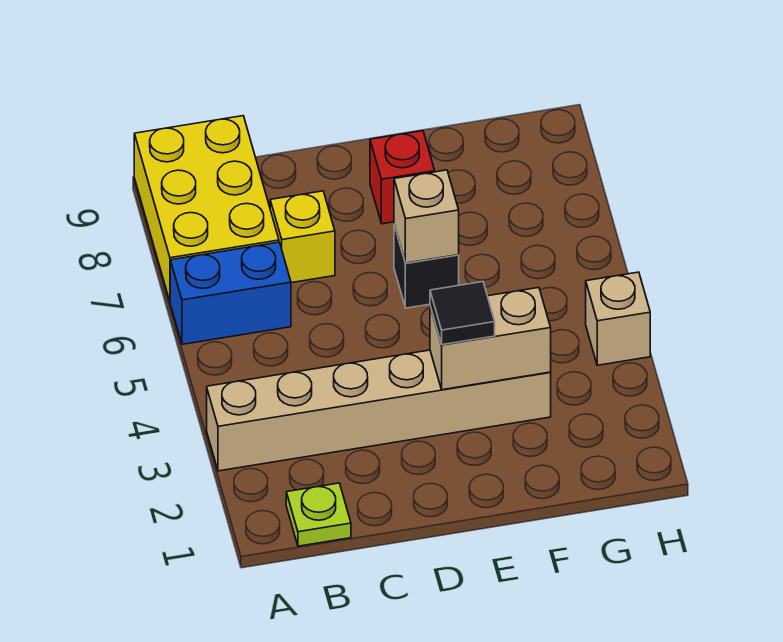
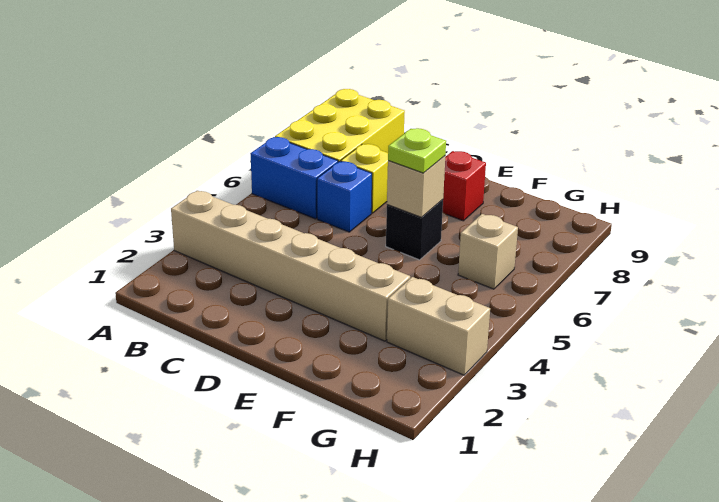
lime plate B1 level 1 -> lime plate E6 level 3
none -> blue brick C6 level 1
tan brick E3:F3 level 2 -> tan brick G3:H3 level 1
black tile E3 level 3 -> none
tan brick H4 level 1 -> tan brick G6 level 1

